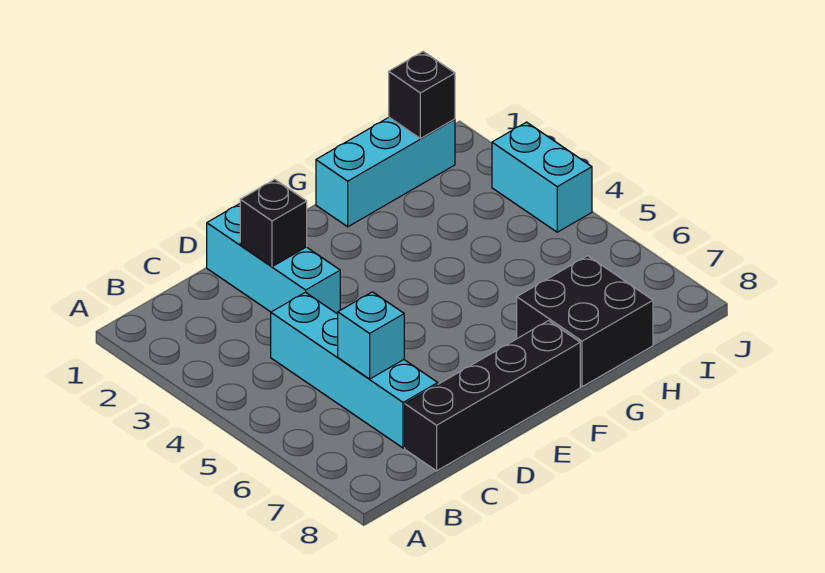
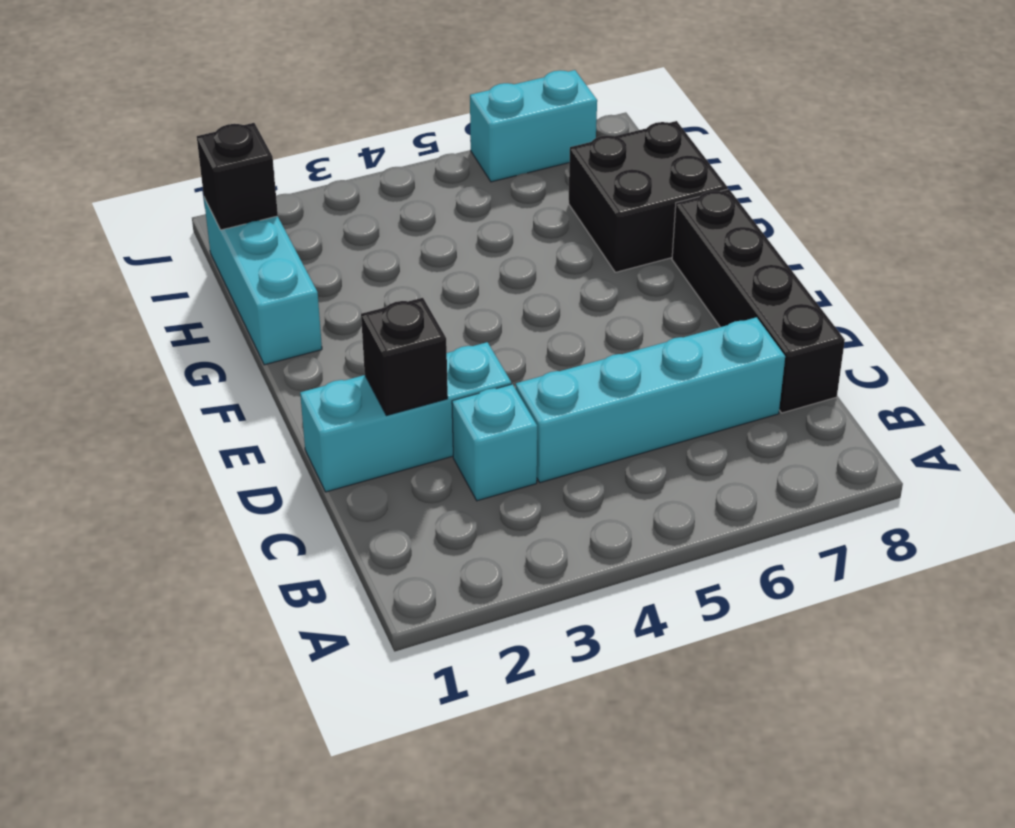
cyan brick C6 level 2 -> cyan brick C3 level 1
cyan brick J3:J4 level 1 -> cyan brick J6:J7 level 1

